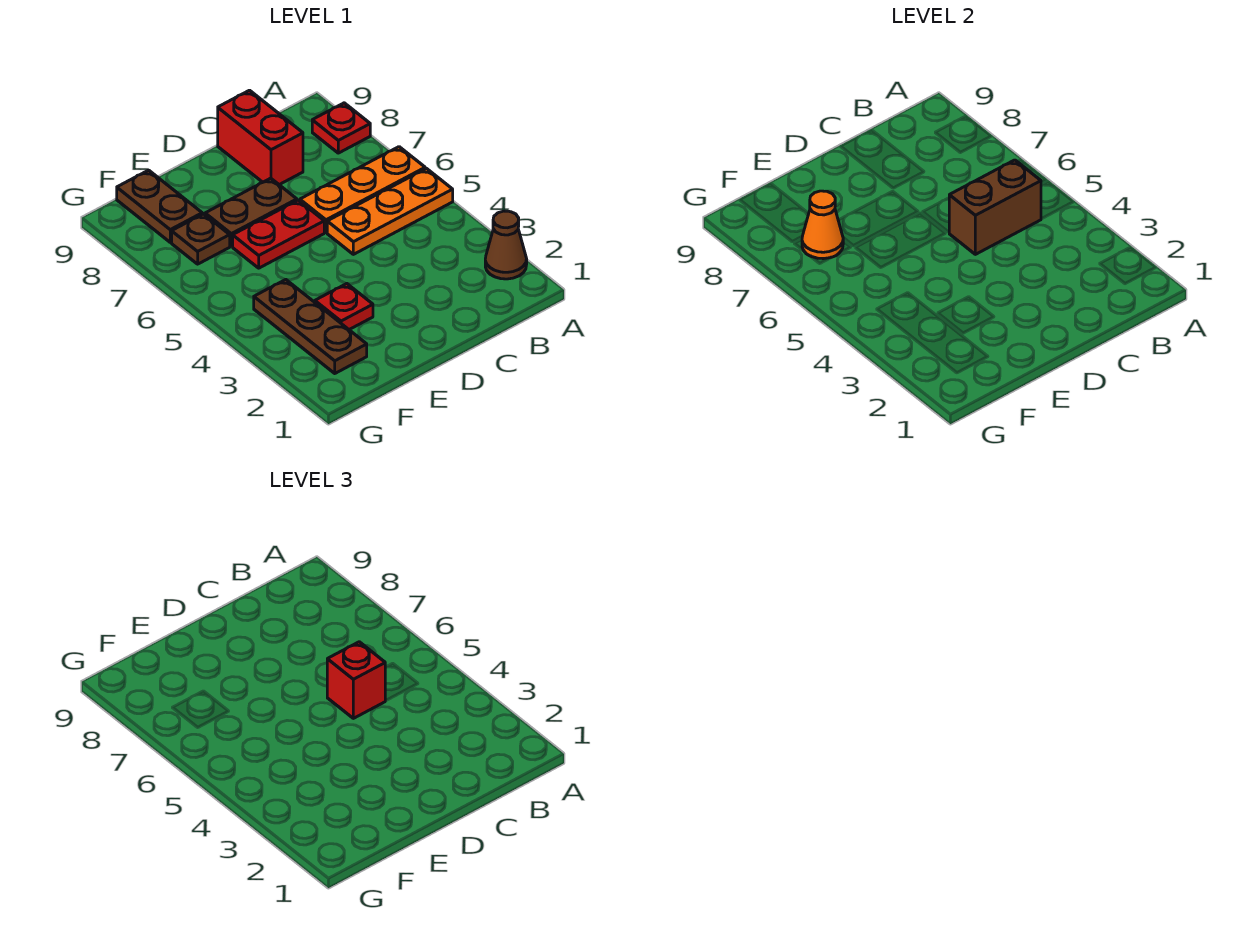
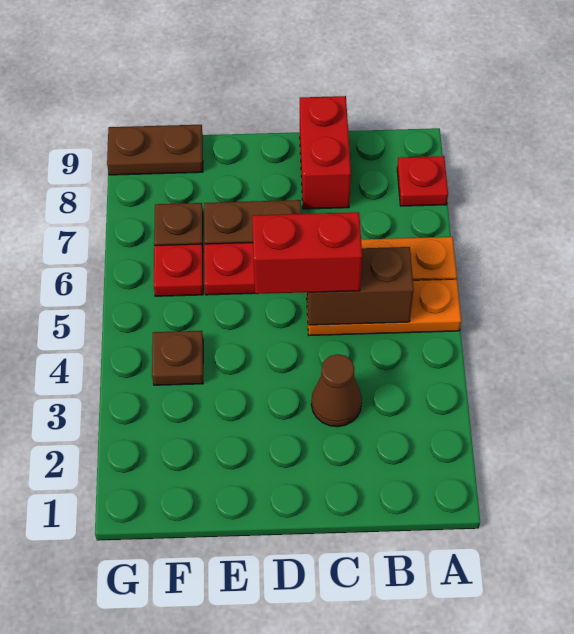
brown cone A2 level 1 -> brown cone C3 level 1
red brick C5 level 3 -> red brick C5:D5 level 3
red plate E3 level 1 -> red plate F6 level 1
brown plate F2:F4 level 1 -> brown plate F4 level 1
orange cone F7 level 2 -> none
brown plate F8:F9 level 1 -> brown plate F9:G9 level 1

